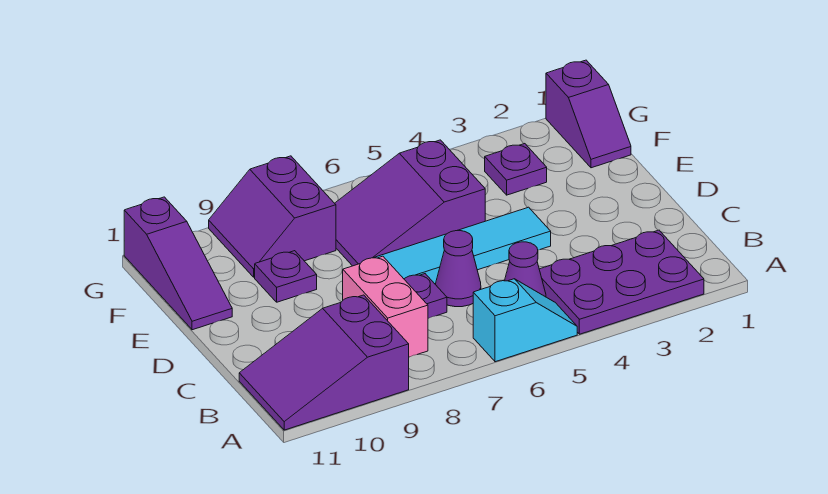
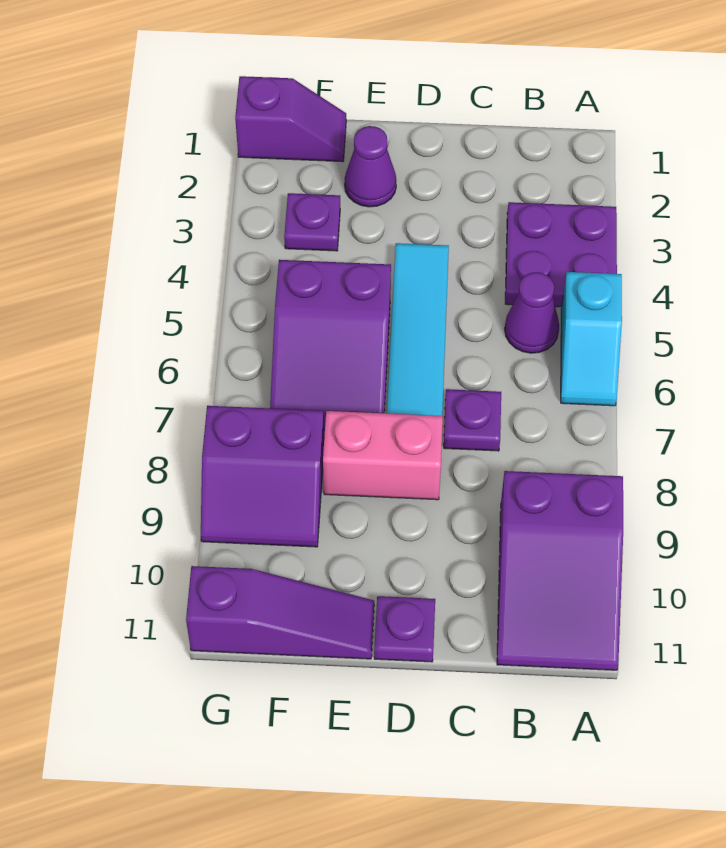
purple plate A2:B4 level 1 -> purple plate A3:B4 level 1
cyan slope A5:A6 level 1 top 6 -> cyan slope A5:A6 level 1 top 5
pink brick B8:C8 level 1 -> pink brick D8:E8 level 1
purple cone C6 level 1 -> purple cone E2 level 1
purple plate E9 level 1 -> purple plate D11 level 1

